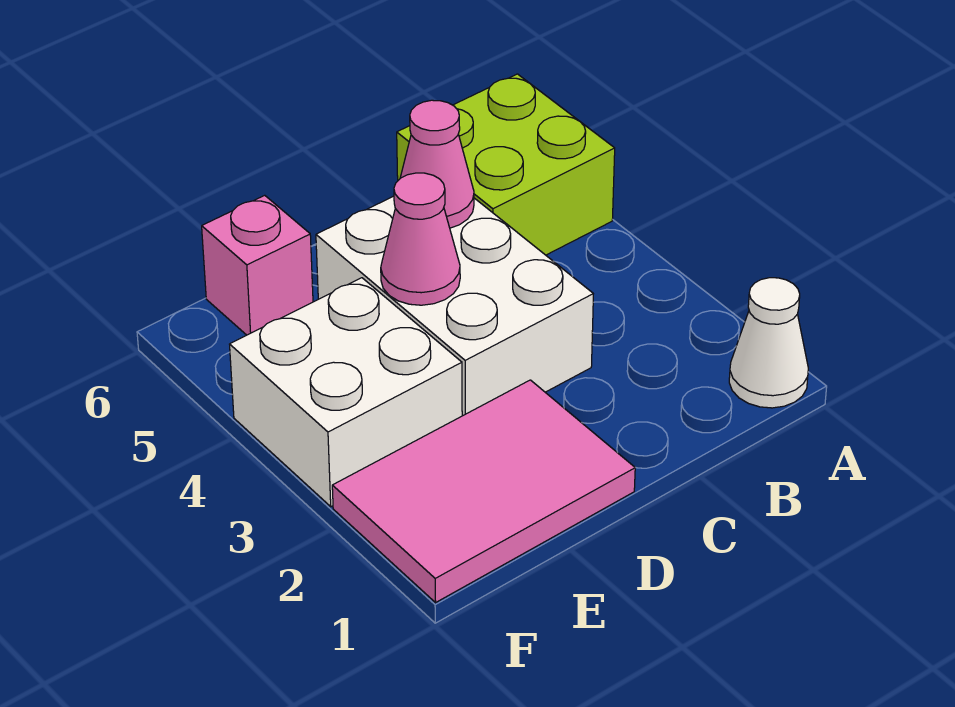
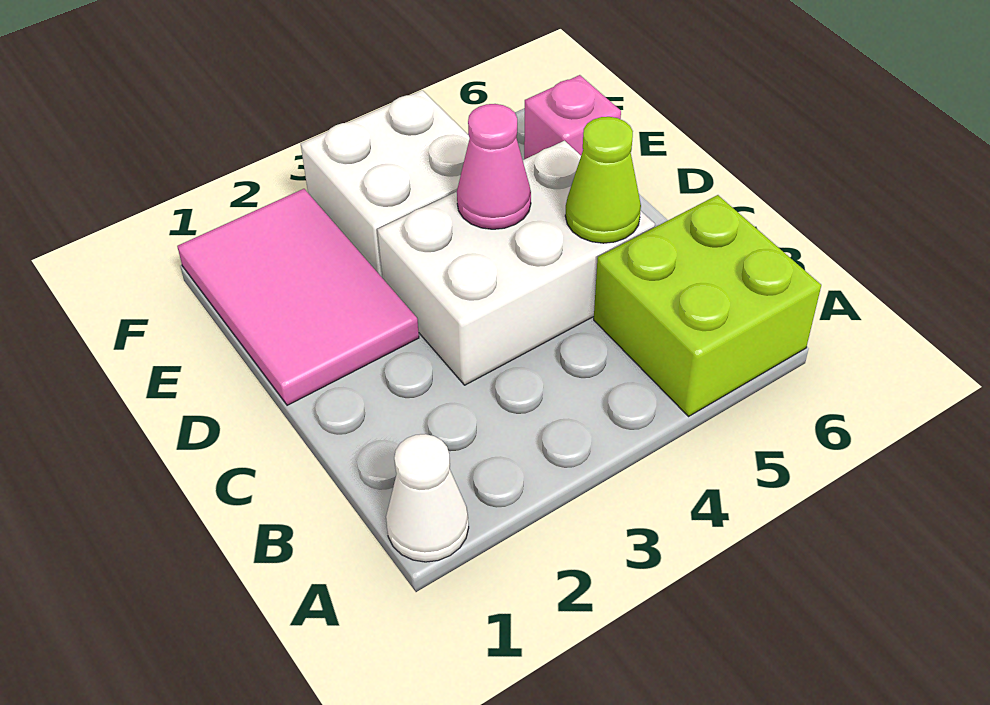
pink cone C5 level 2 -> lime cone C5 level 2

